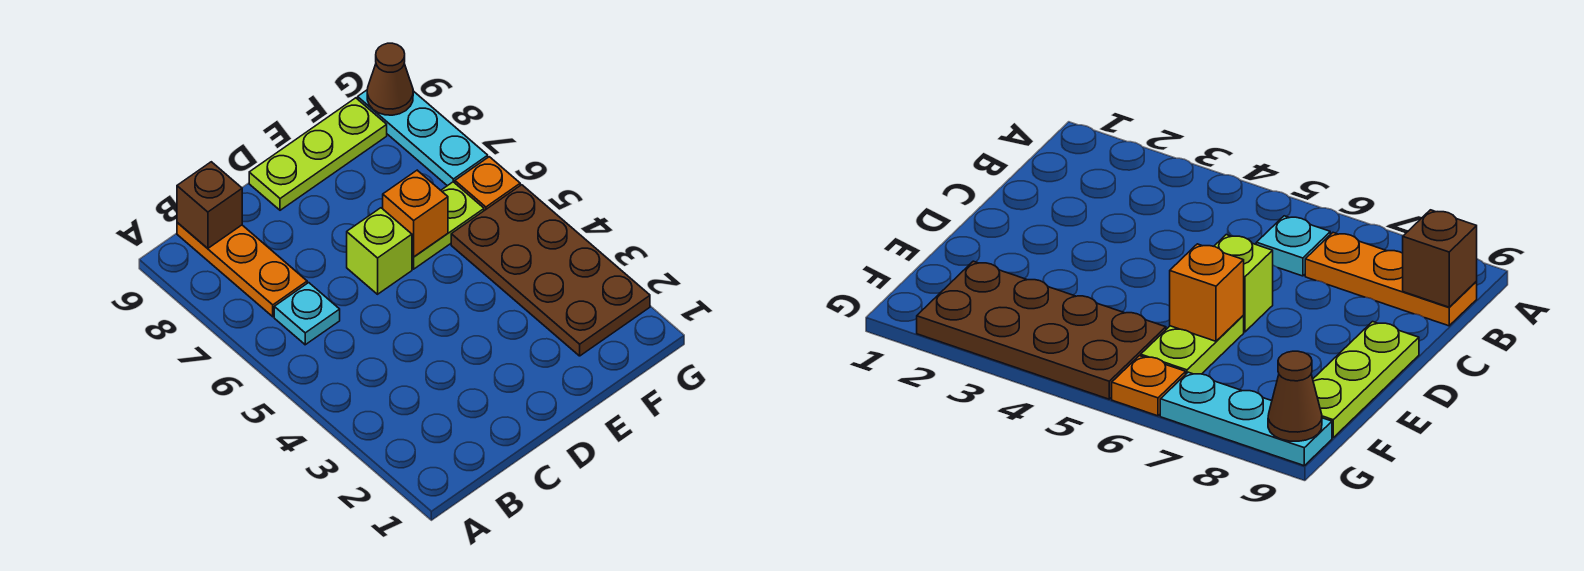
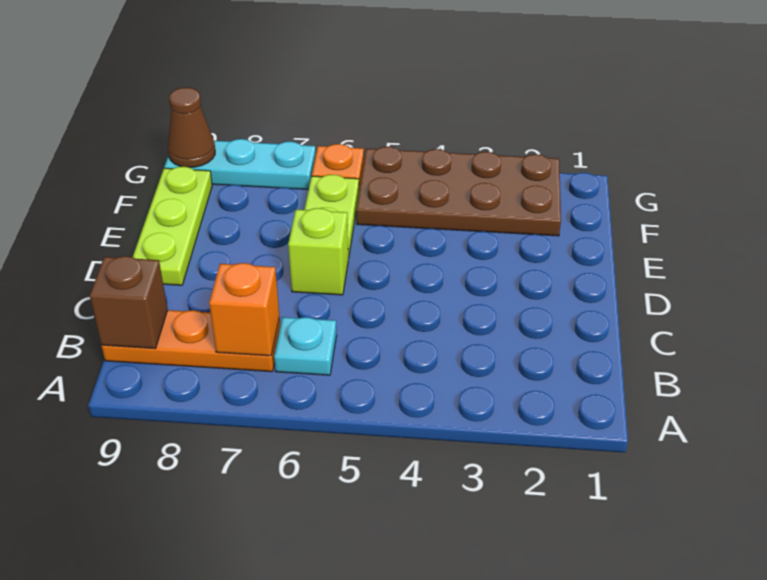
orange brick E6 level 2 -> orange brick B7 level 2

